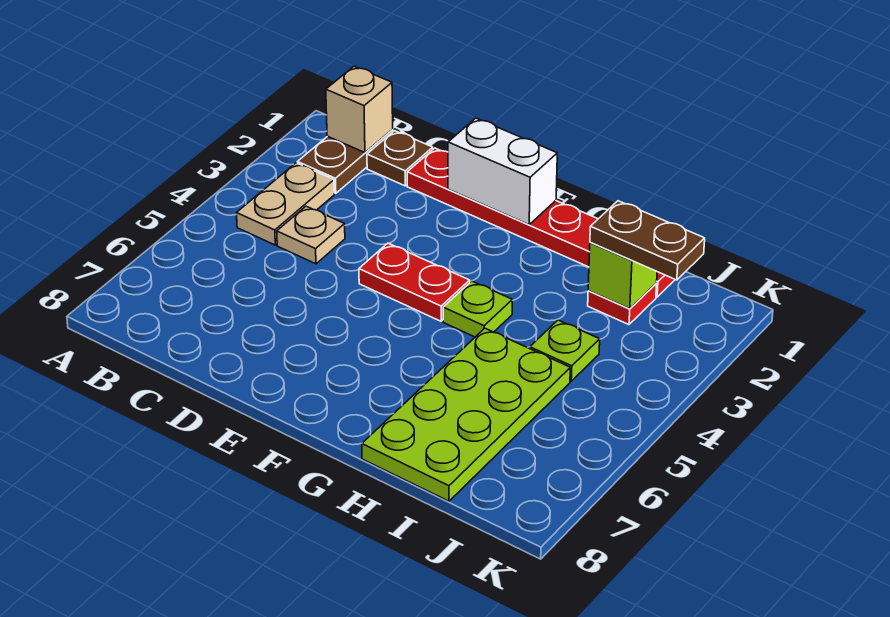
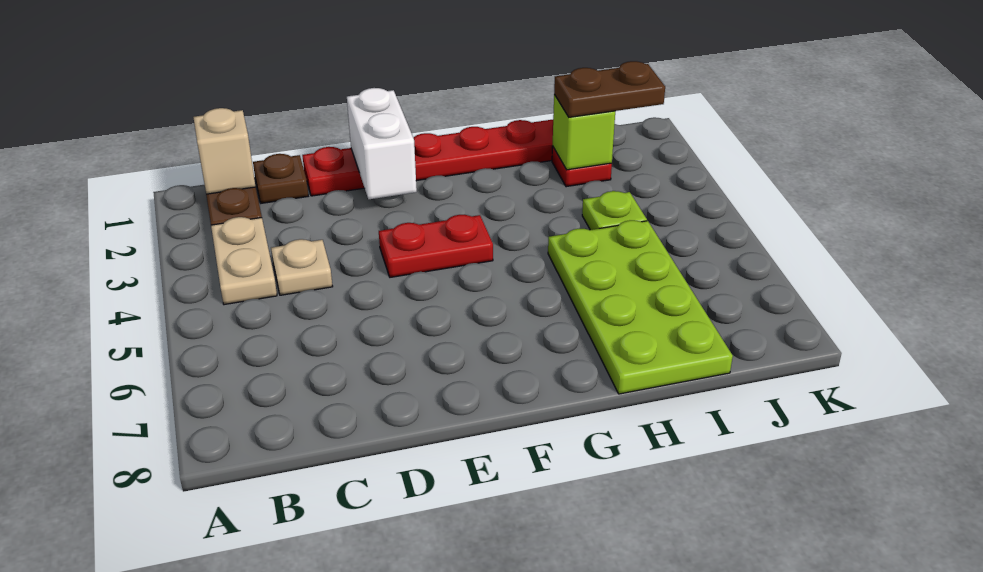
white brick E1:F1 level 2 -> white brick E1:E2 level 2
lime plate G4 level 1 -> none

